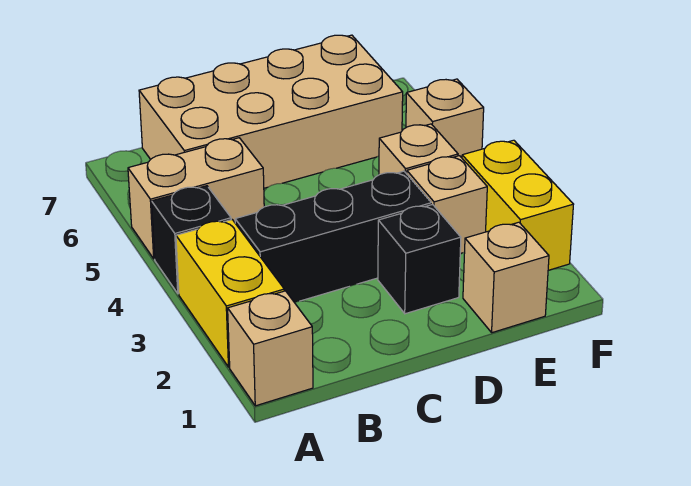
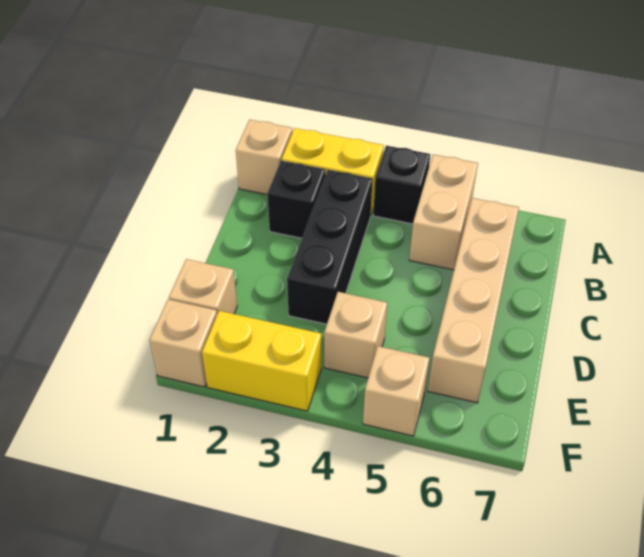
tan brick B6:E7 level 1 -> tan brick B6:E6 level 1
black brick D2 level 1 -> black brick B2 level 1
tan brick E3 level 1 -> tan brick F1 level 1

